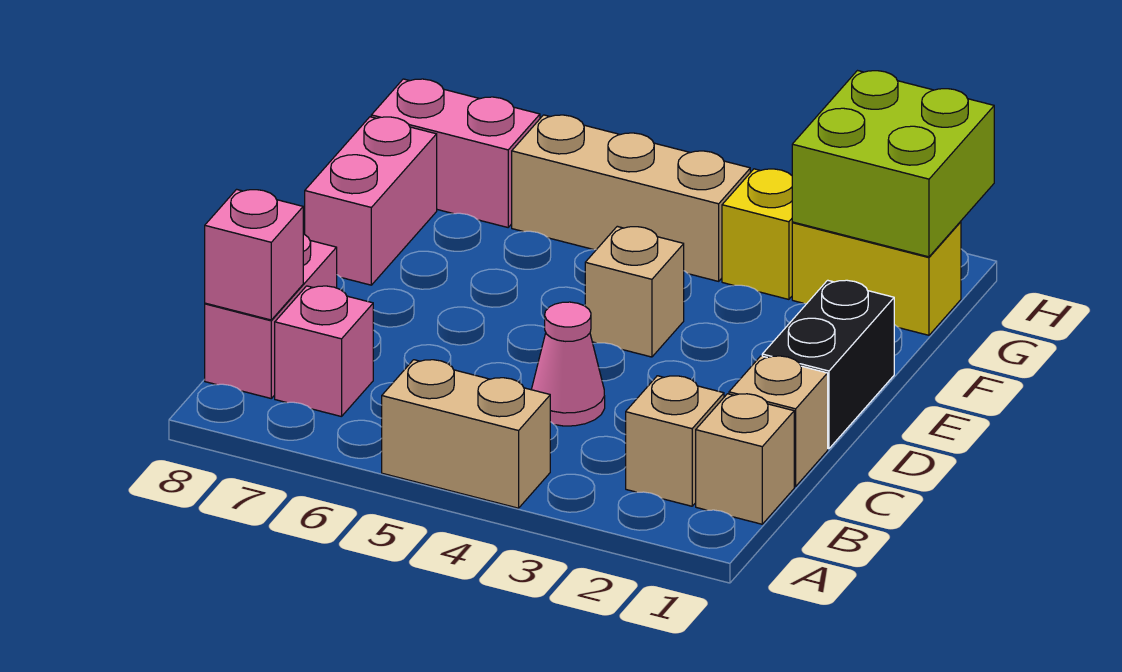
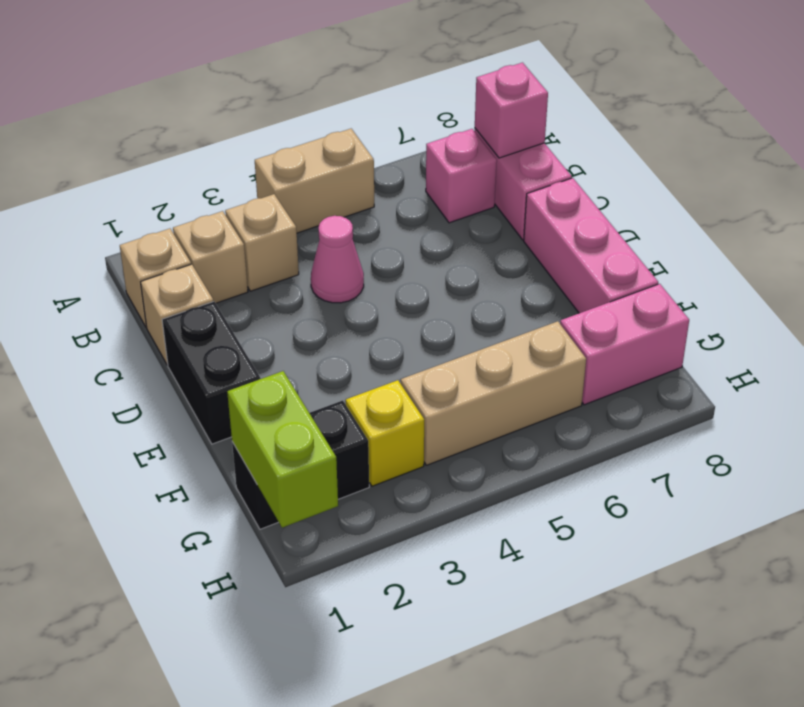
tan brick E4 level 1 -> tan brick B3 level 1
pink brick E8:F8 level 1 -> pink brick D8:F8 level 1
yellow brick G1:G2 level 1 -> black brick G1:G2 level 1
lime brick G1:H2 level 2 -> lime brick G1:H1 level 2

